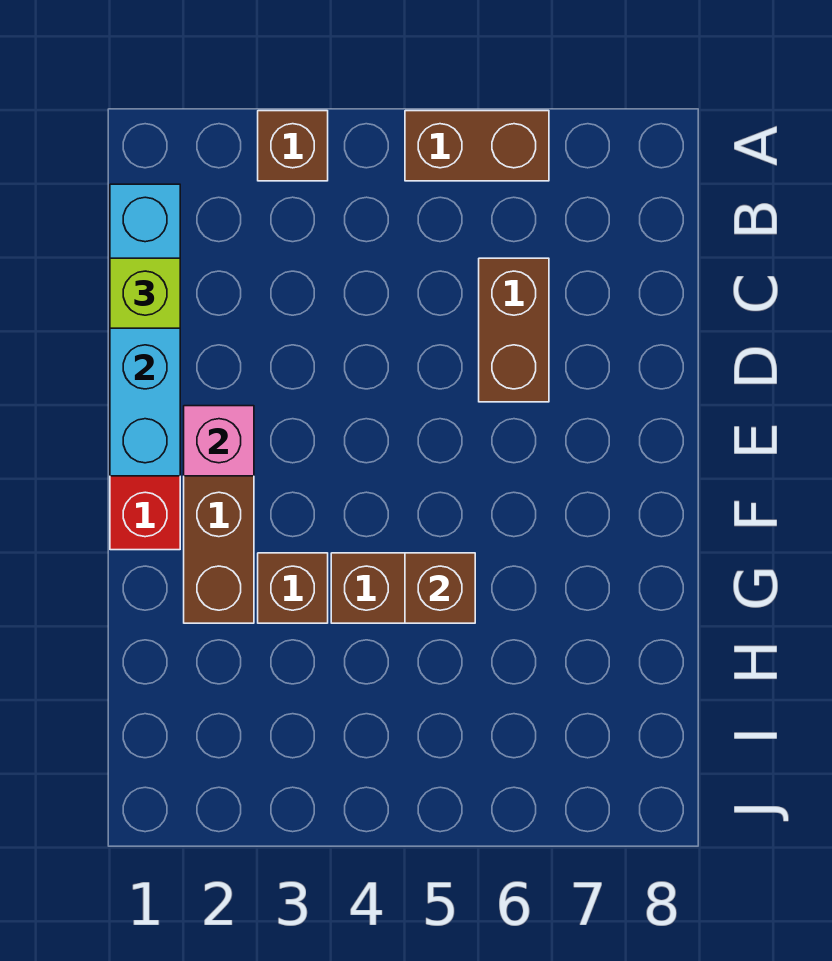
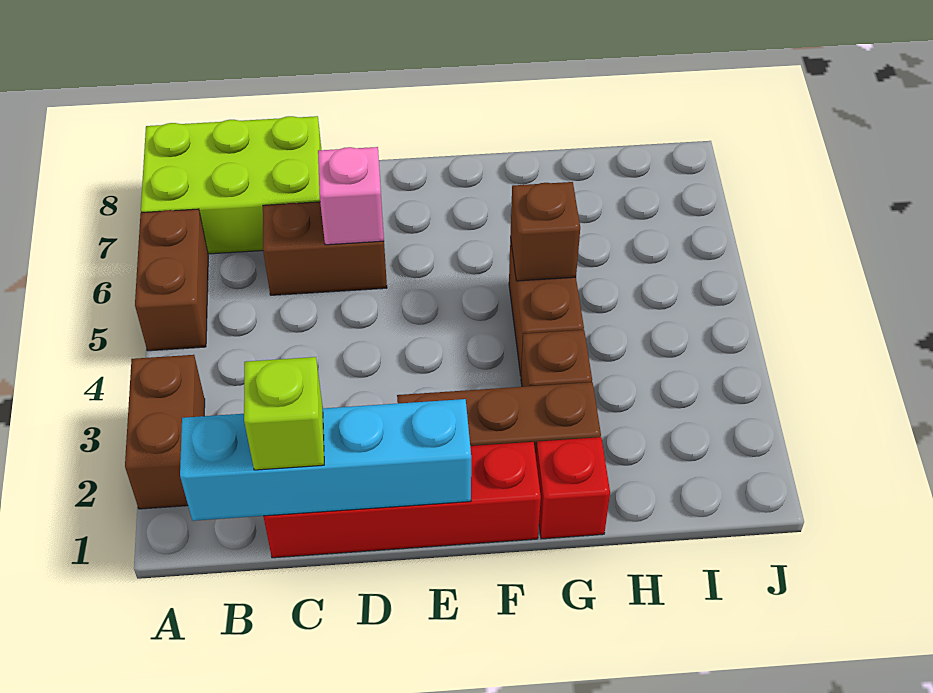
brown brick A3 level 1 -> brown brick A2:A3 level 1
none -> lime brick A7:C8 level 1
pink brick E2 level 2 -> pink brick D6 level 2
none -> red brick G1 level 1

